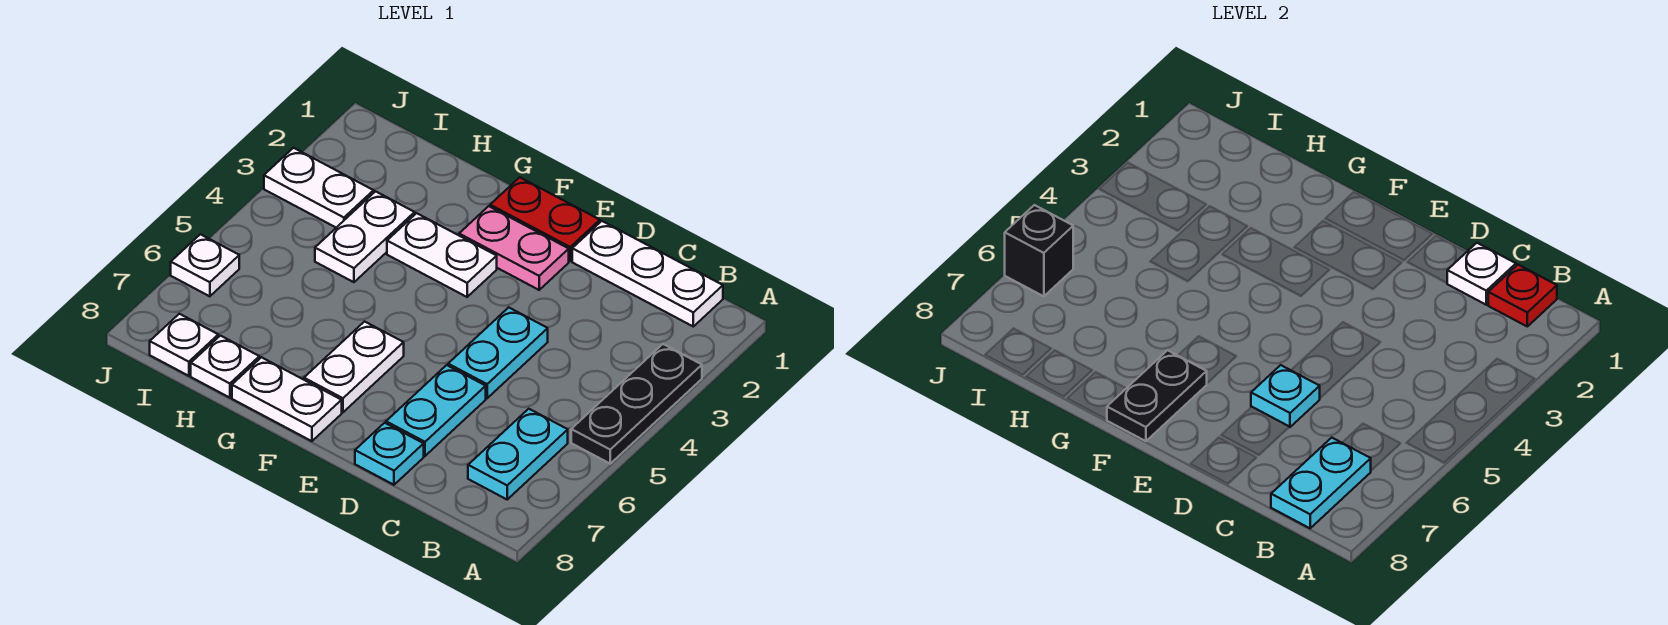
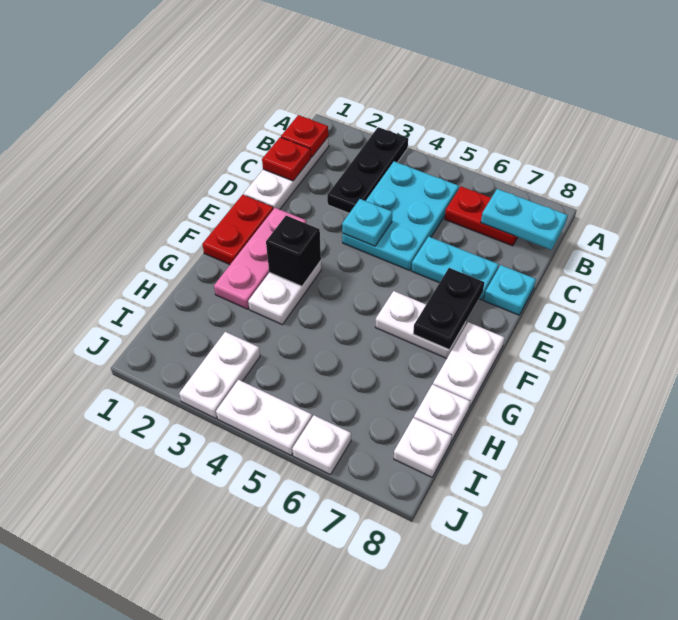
black plate A3:A5 level 1 -> black plate A3:C3 level 1
cyan plate B6:B7 level 1 -> red plate B6:B7 level 1
white plate C1 level 2 -> red plate C1 level 2
cyan plate D4:D5 level 1 -> cyan plate B4:D5 level 1
cyan plate D6 level 2 -> cyan plate D4 level 2
pink plate E2:F2 level 1 -> pink plate E2:G2 level 1
black plate F7:F8 level 2 -> black plate E7:F7 level 2
white plate H3:H4 level 1 -> white plate J4:J5 level 1
black brick J6 level 2 -> black brick F3 level 2

